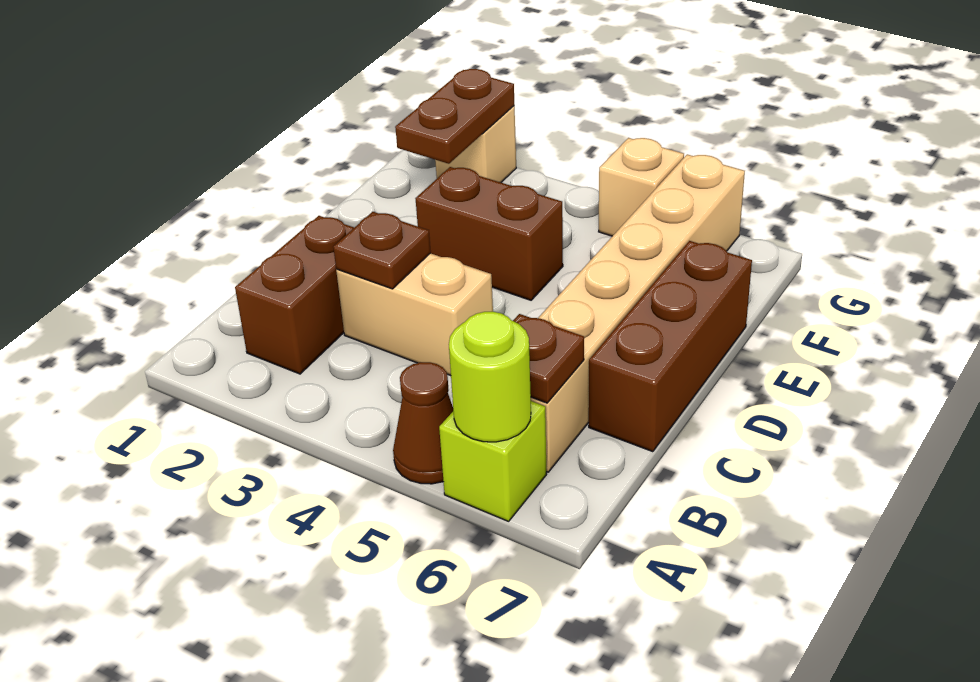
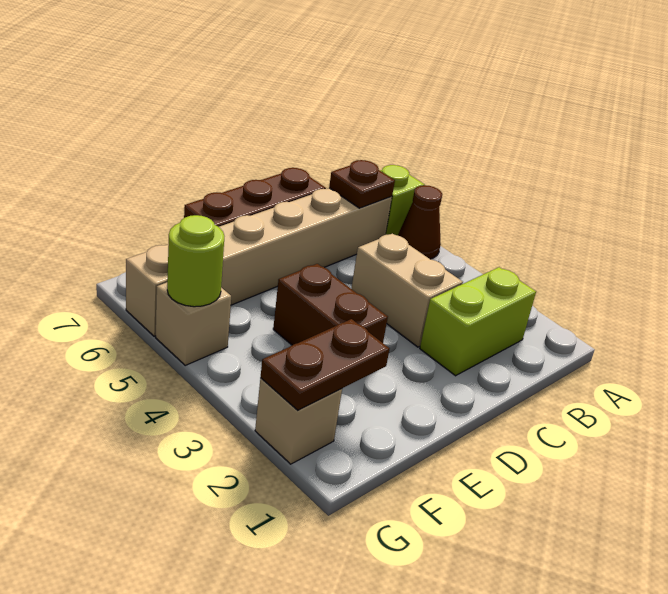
lime round brick A6 level 2 -> lime round brick G5 level 2
brown brick B2:C2 level 1 -> lime brick B2:C2 level 1
brown plate C3 level 2 -> none

